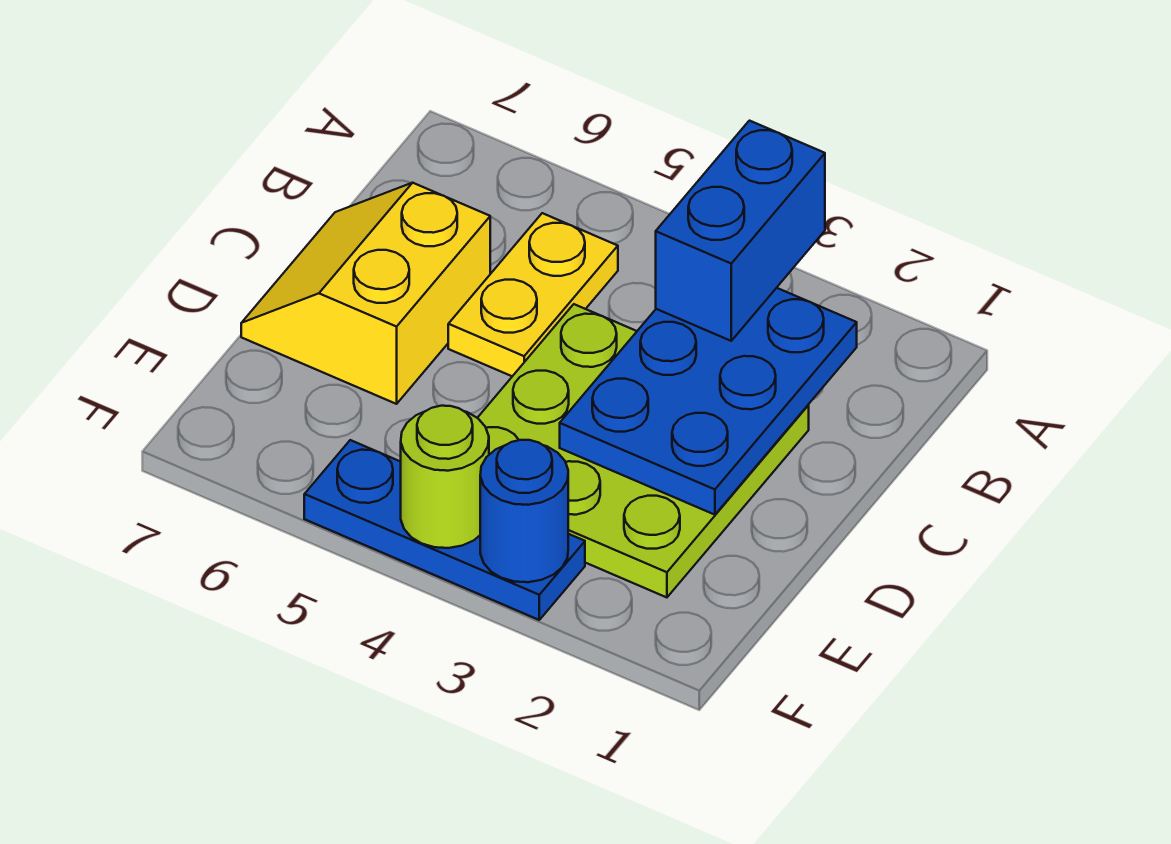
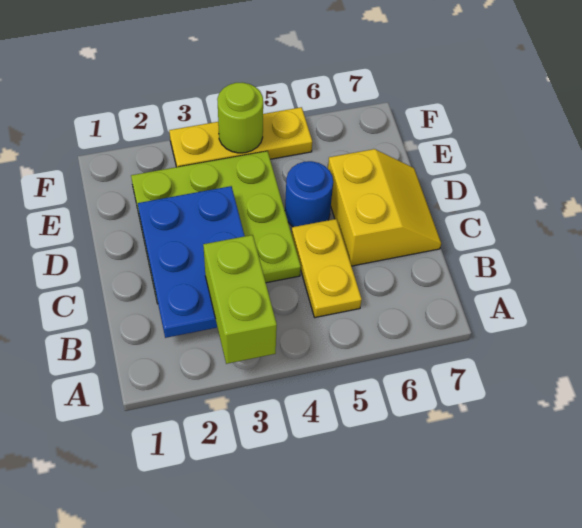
blue brick A3:B3 level 3 -> lime brick A3:B3 level 3
blue plate F3:F5 level 1 -> yellow plate F3:F5 level 1
blue round brick F3 level 2 -> blue round brick D5 level 1

